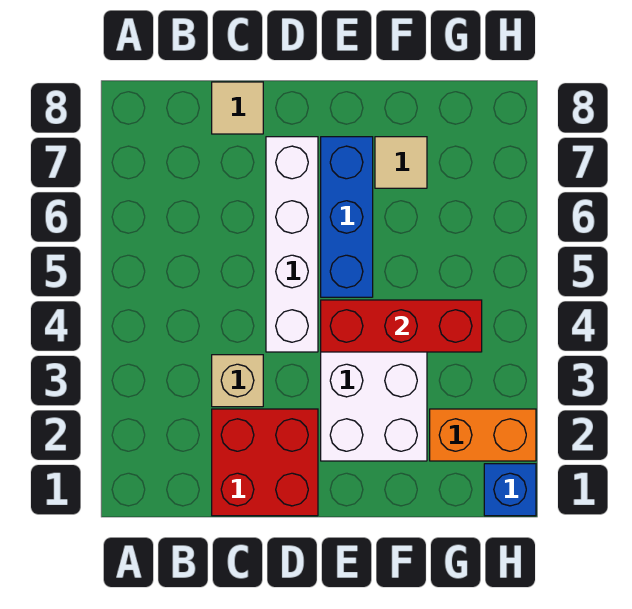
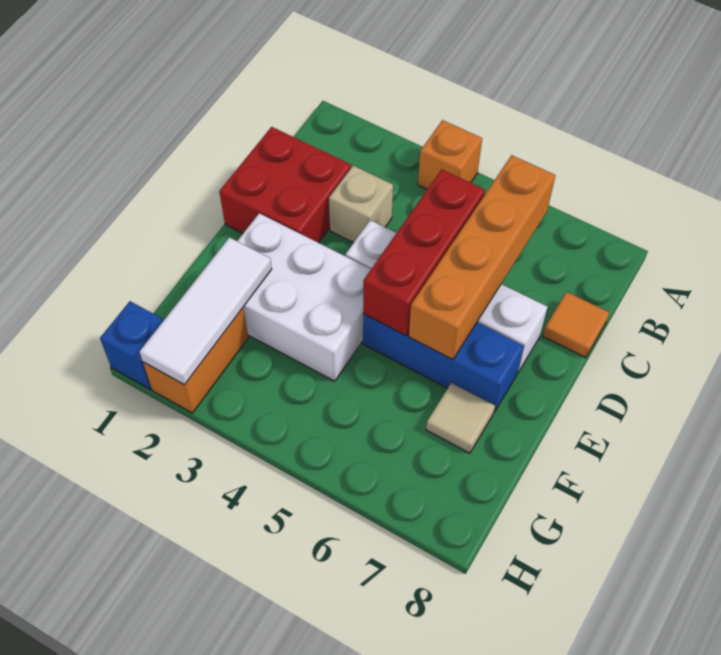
none -> orange brick A4 level 1
none -> orange brick B6:E6 level 2
tan tile C8 level 1 -> orange tile C8 level 1
red brick E4:G4 level 2 -> red brick C5:E5 level 2
none -> white tile F2:H2 level 2

